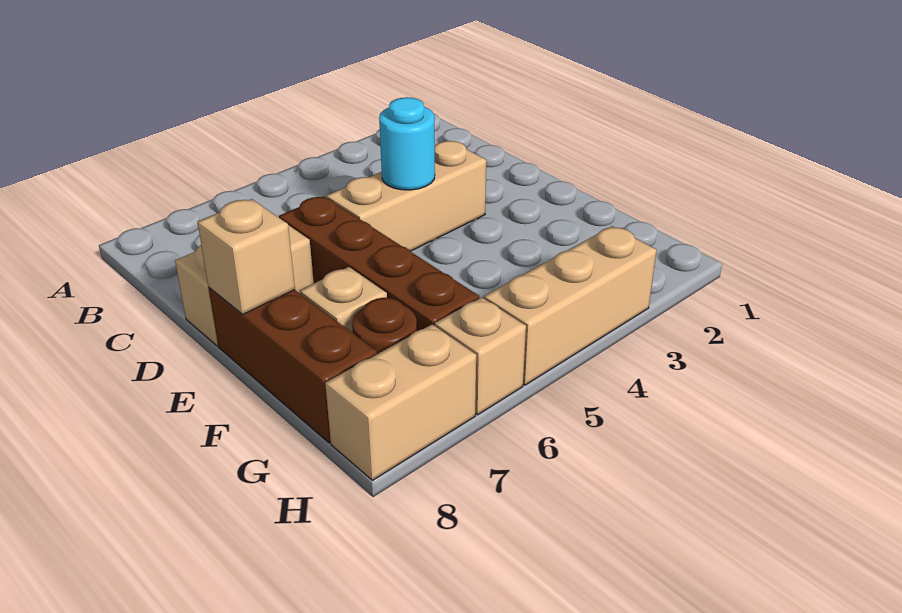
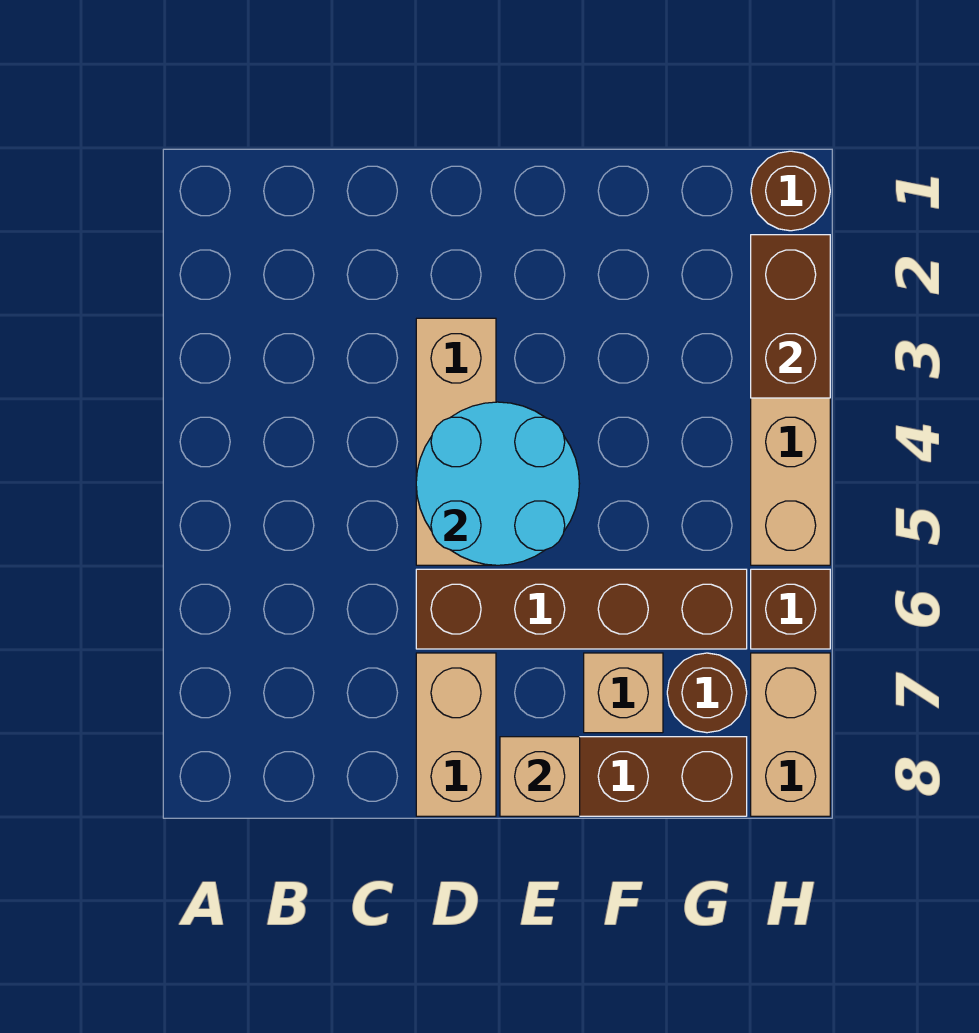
cyan round brick D4 level 2 -> cyan round brick D4:E5 level 2
none -> brown round brick H1 level 1
none -> brown brick H2:H3 level 2
tan brick H6 level 1 -> brown brick H6 level 1

